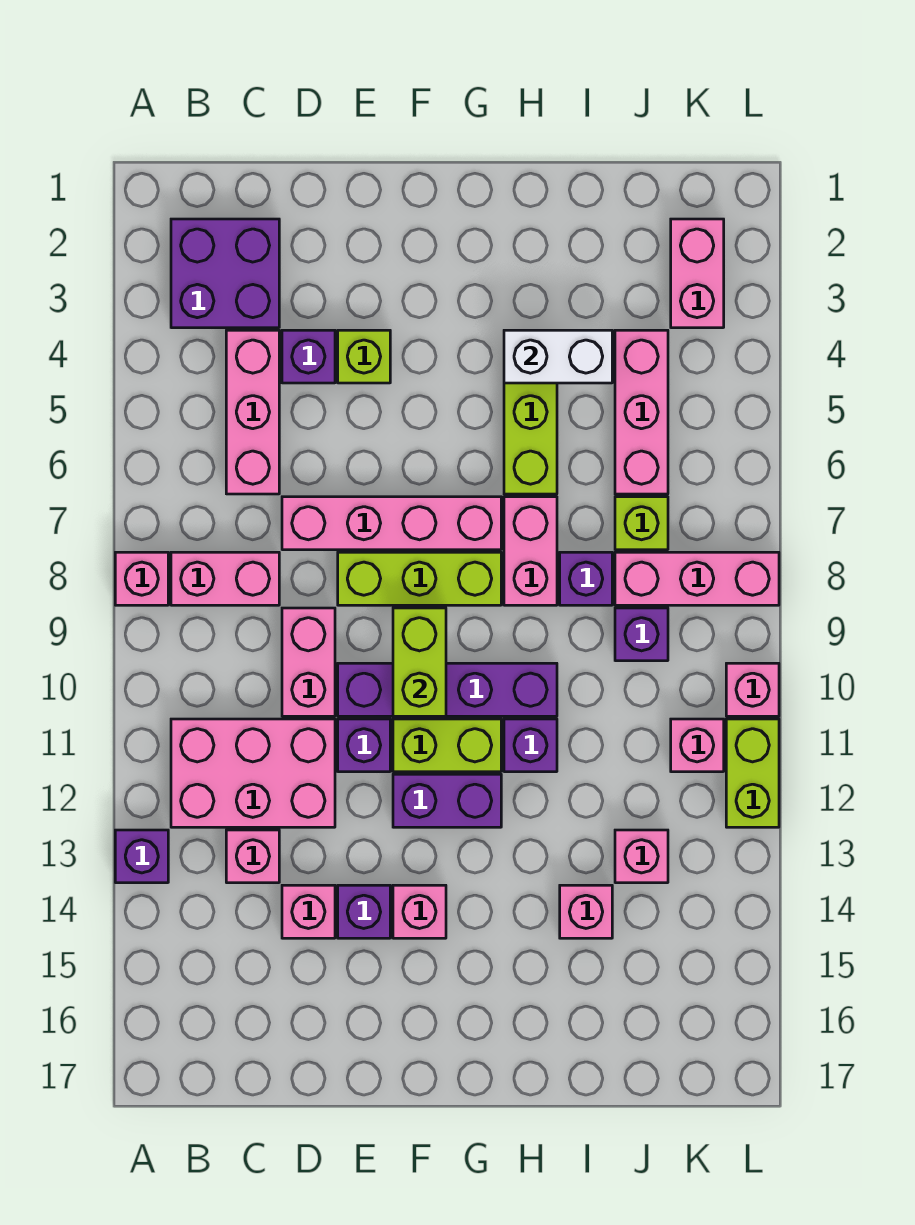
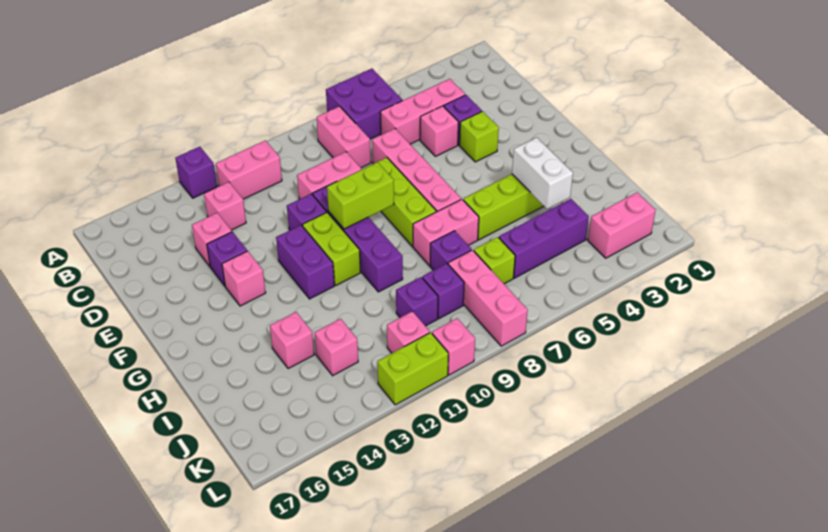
pink brick A8 level 1 -> pink brick D5 level 1
purple brick B2:C3 level 1 -> purple brick A6:B7 level 1
pink brick B11:D12 level 1 -> pink brick B11:B12 level 1
purple brick H11 level 1 -> purple brick J10 level 1
pink brick J4:J6 level 1 -> purple brick J4:J6 level 1

